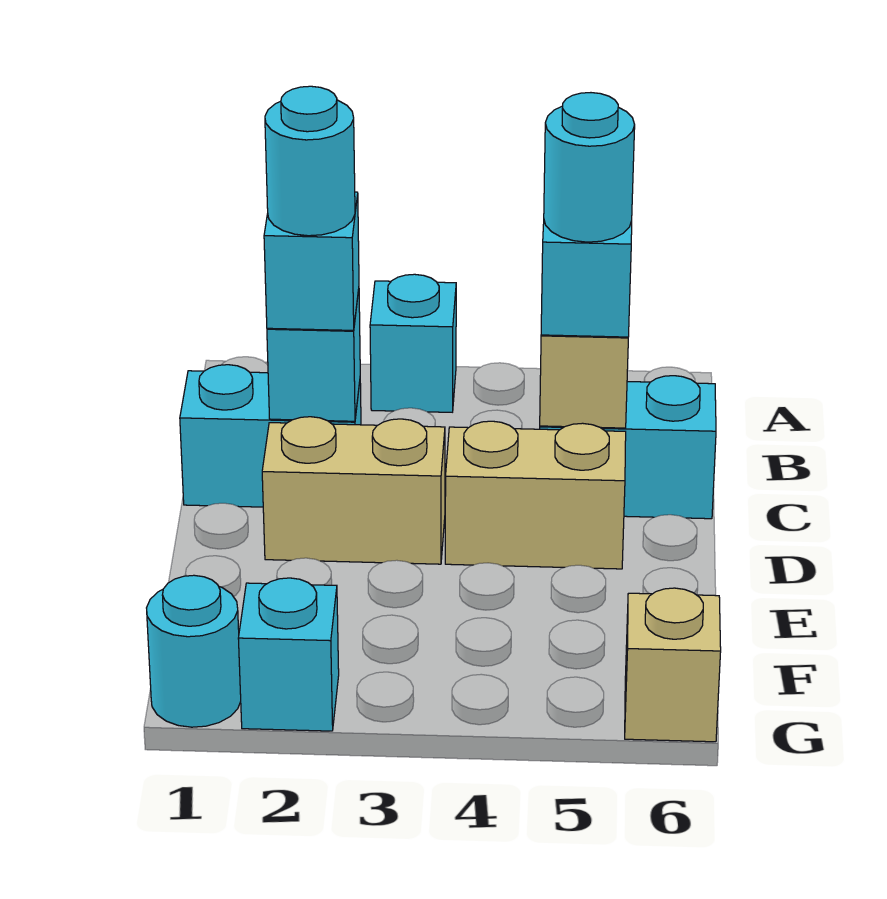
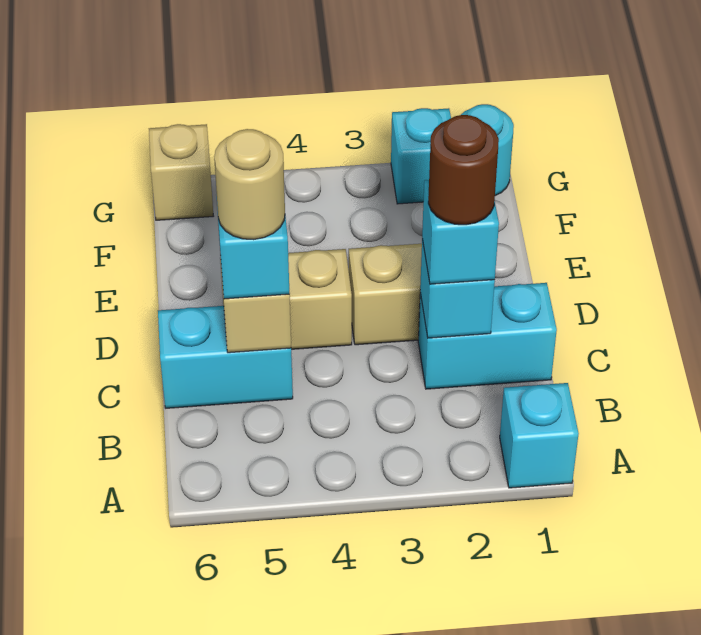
cyan brick A3 level 1 -> cyan brick A1 level 1
cyan round brick C2 level 4 -> brown round brick C2 level 4
cyan round brick C5 level 4 -> tan round brick C5 level 4

